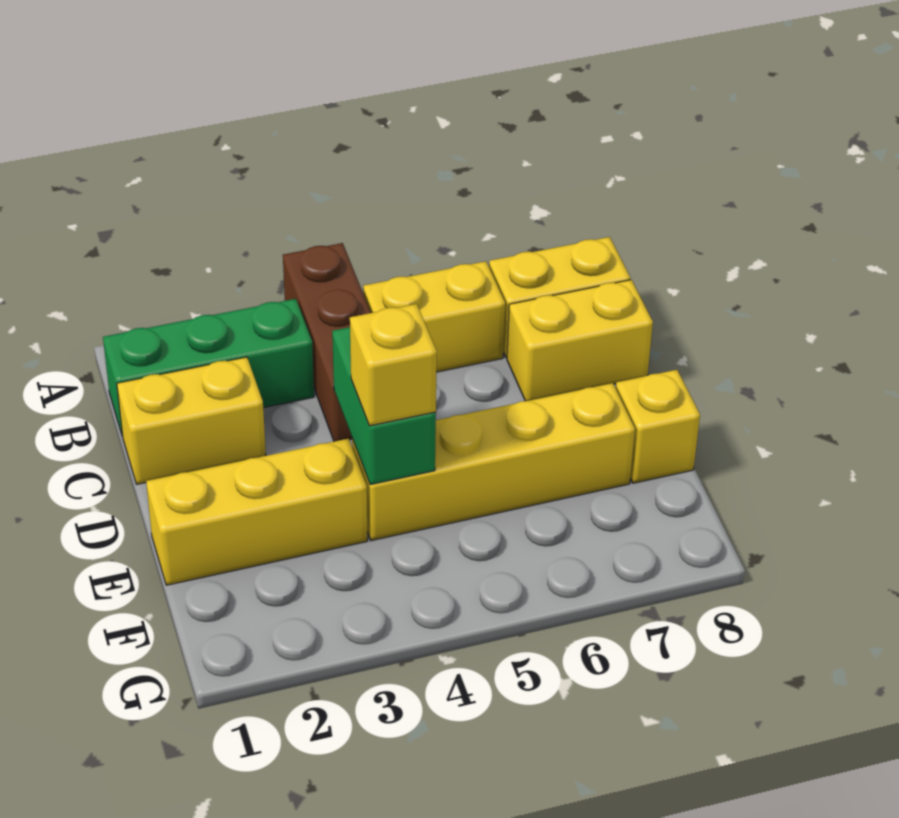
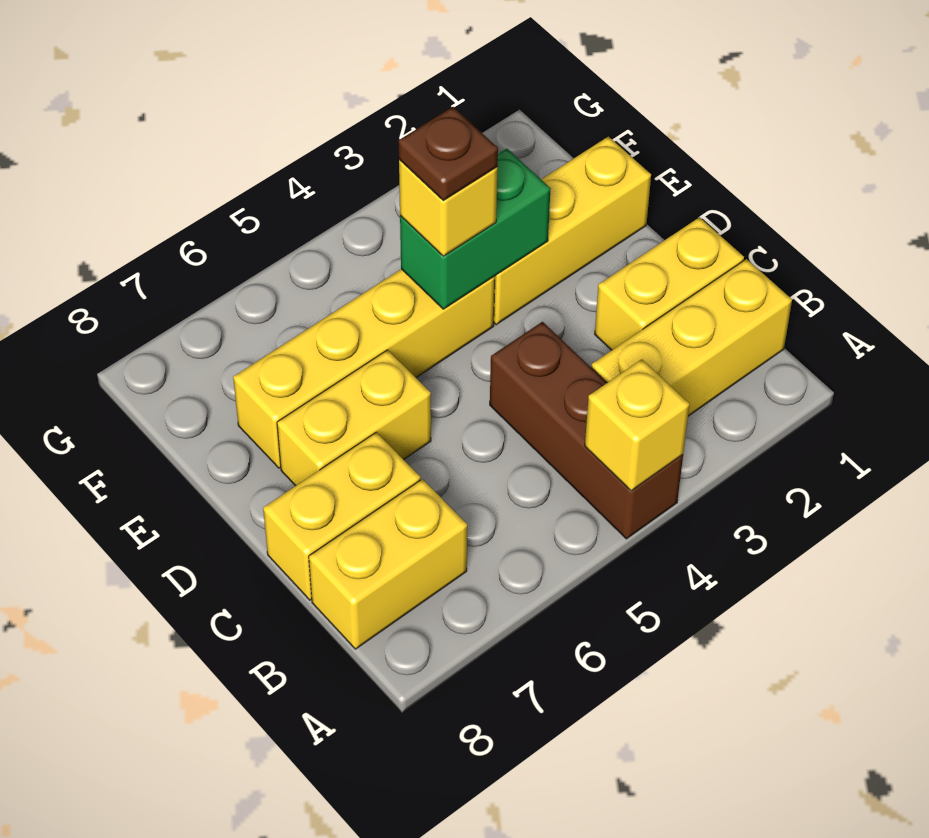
green brick B1:B3 level 1 -> yellow brick B1:B3 level 1
yellow brick B5:B6 level 1 -> yellow brick D6:D7 level 1
green brick D4:E4 level 2 -> green brick E3:E4 level 2
none -> brown plate E4 level 4
yellow brick E8 level 1 -> yellow brick A4 level 2

